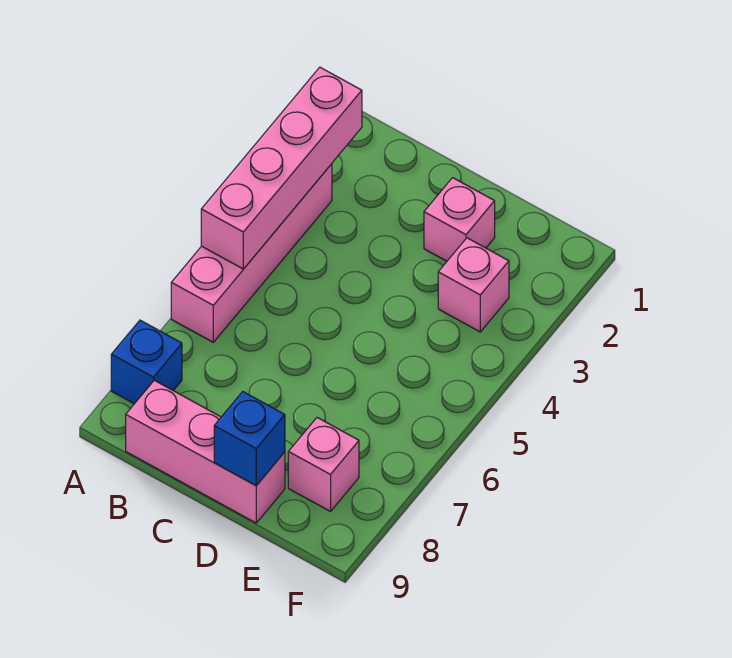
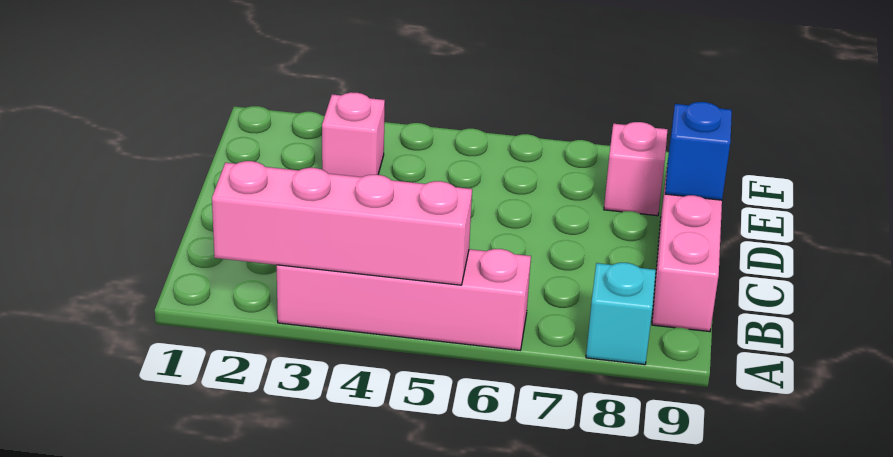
blue brick A8 level 1 -> cyan brick A8 level 1
pink brick D2 level 1 -> none

